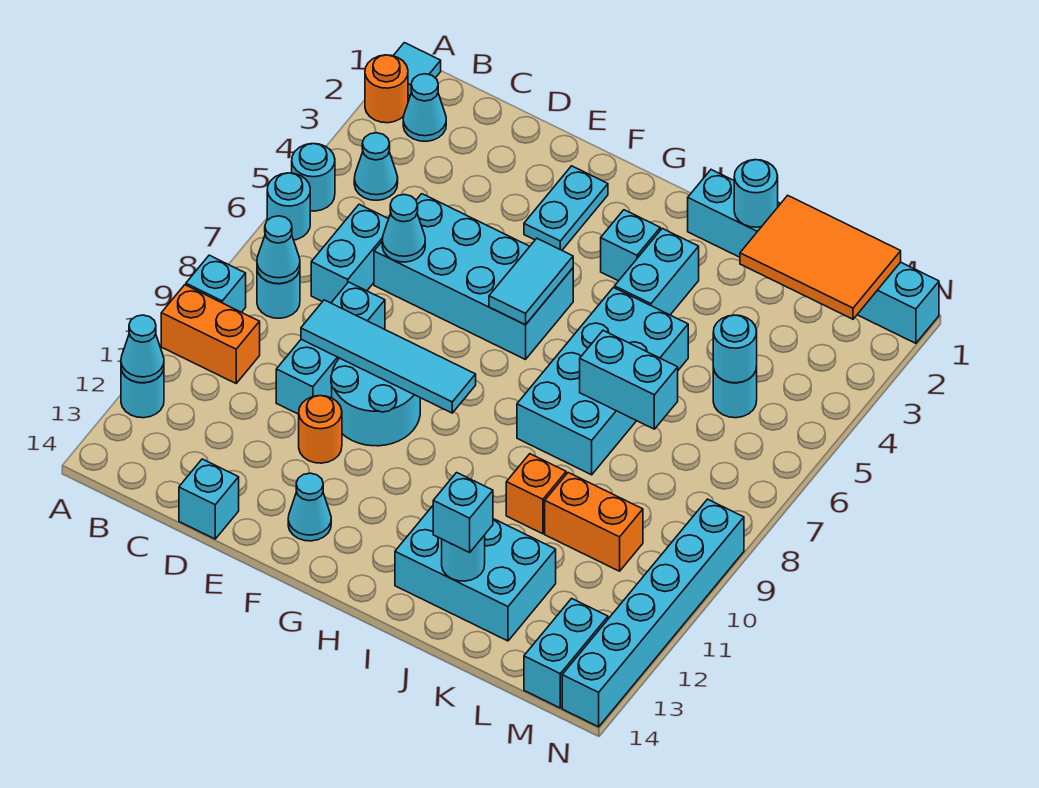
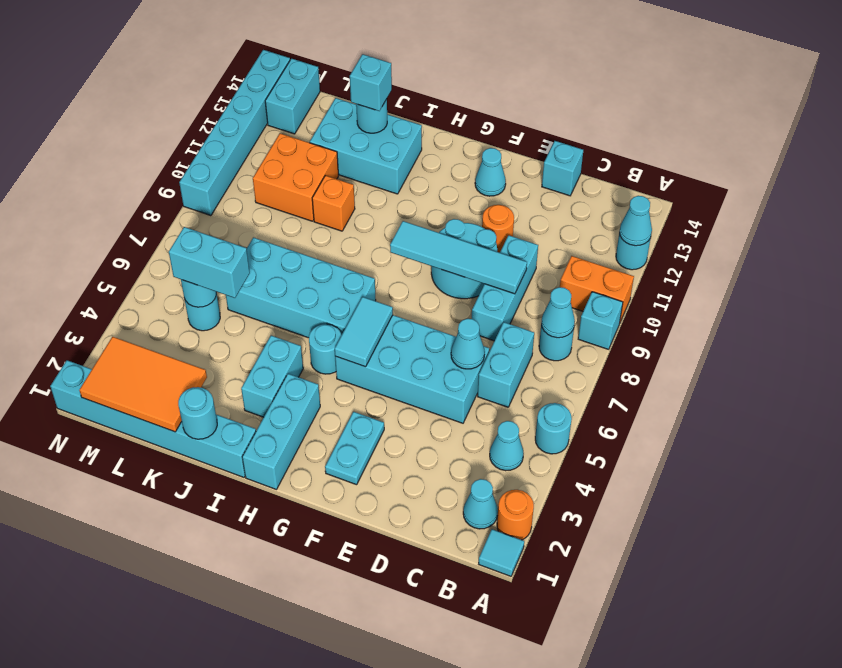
cyan round brick A6 level 1 -> cyan round brick H5 level 1
cyan brick H3 level 1 -> cyan brick H1:H3 level 1
cyan brick I5:J8 level 1 -> cyan brick H6:K7 level 1
cyan brick J7:K7 level 2 -> cyan brick K5:L5 level 3
orange brick K10:L10 level 1 -> orange brick K10:L11 level 1

